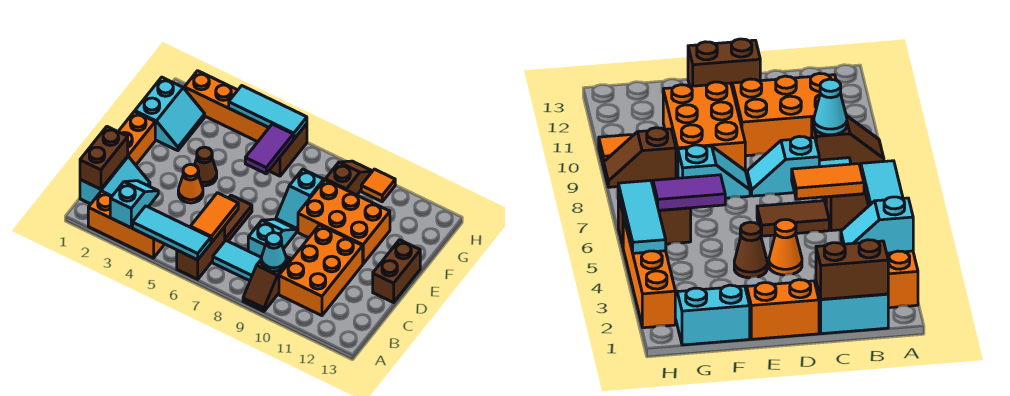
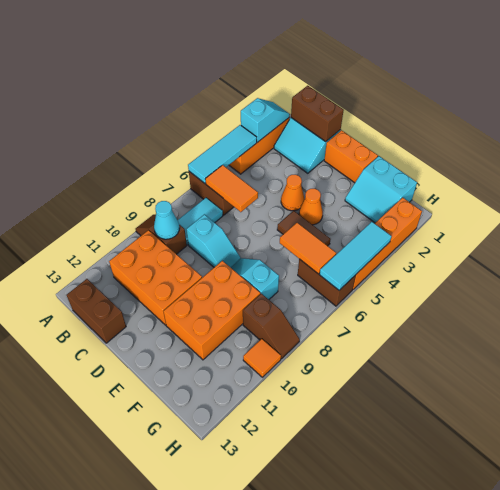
cyan slope A3:B3 level 2 top A -> cyan slope A2:A3 level 2 top 3
brown tile C6:D6 level 1 -> brown tile E5:F5 level 1
brown brick D13:E13 level 1 -> brown brick B13:C13 level 1
brown cone E4 level 1 -> orange cone E4 level 1
purple tile F6:G6 level 2 -> orange tile F6:G6 level 2

